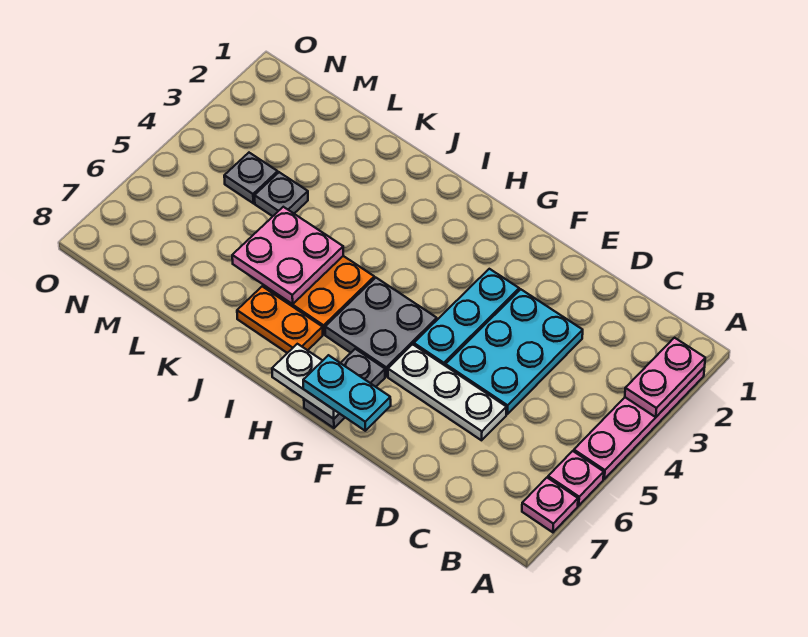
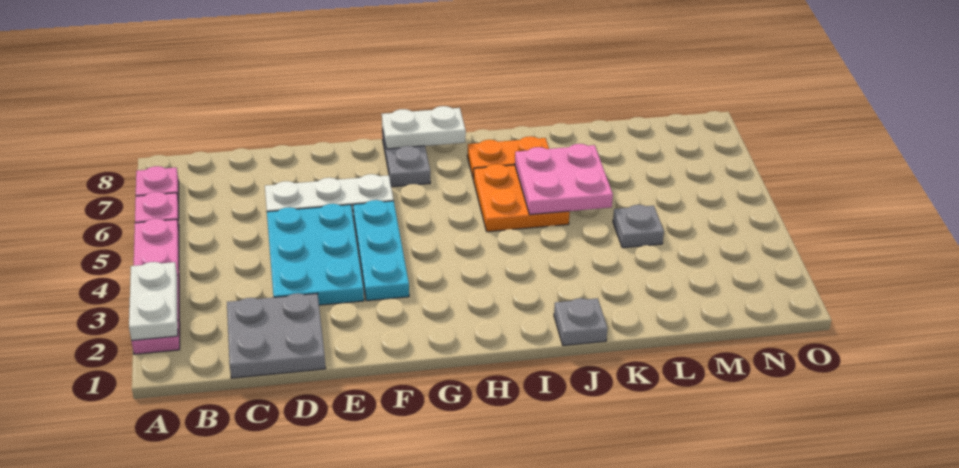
pink plate A2:A3 level 2 -> white plate A2:A3 level 2
cyan plate F8:G8 level 3 -> none
grey plate G5:H6 level 1 -> grey plate C1:D2 level 1
grey plate M4 level 1 -> grey plate J1 level 1

